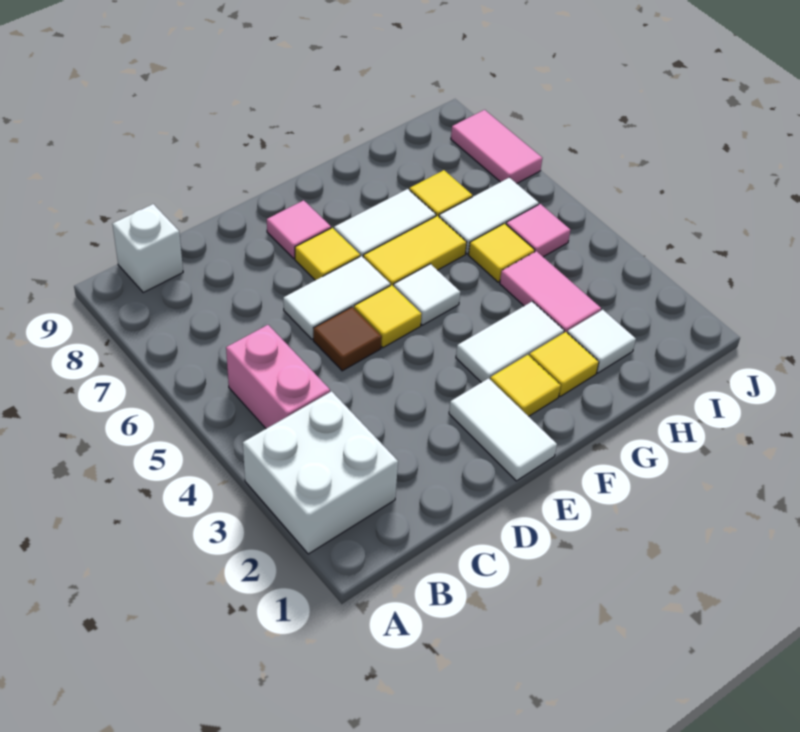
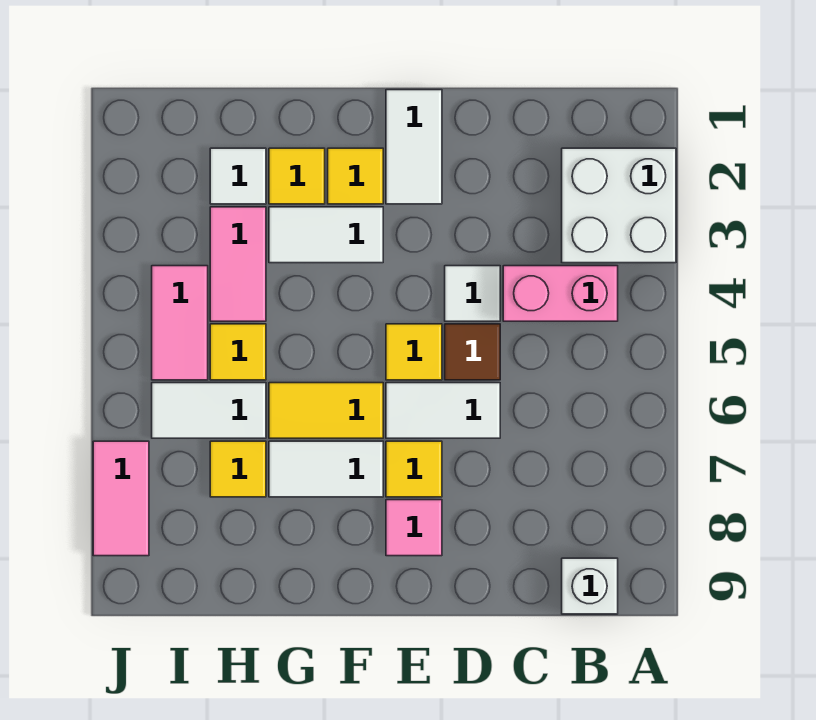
pink brick B4:B5 level 1 -> pink brick B4:C4 level 1
white tile F5 level 1 -> white tile D4 level 1
pink tile I5 level 1 -> pink tile I4:I5 level 1

